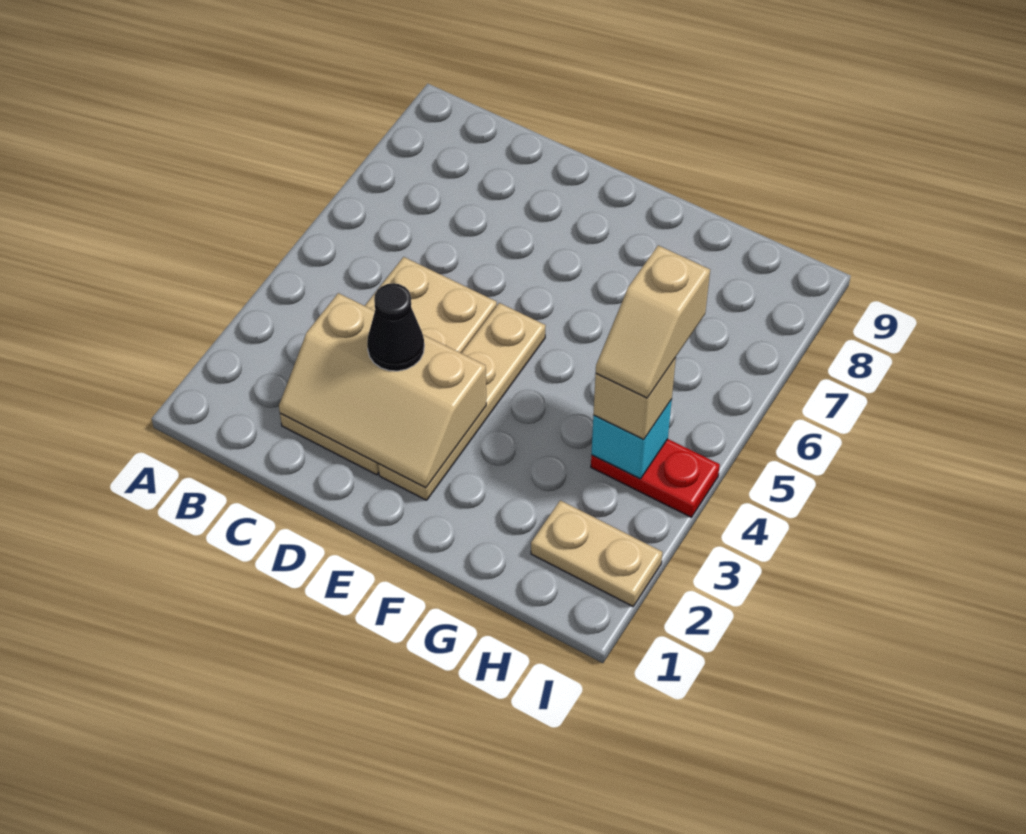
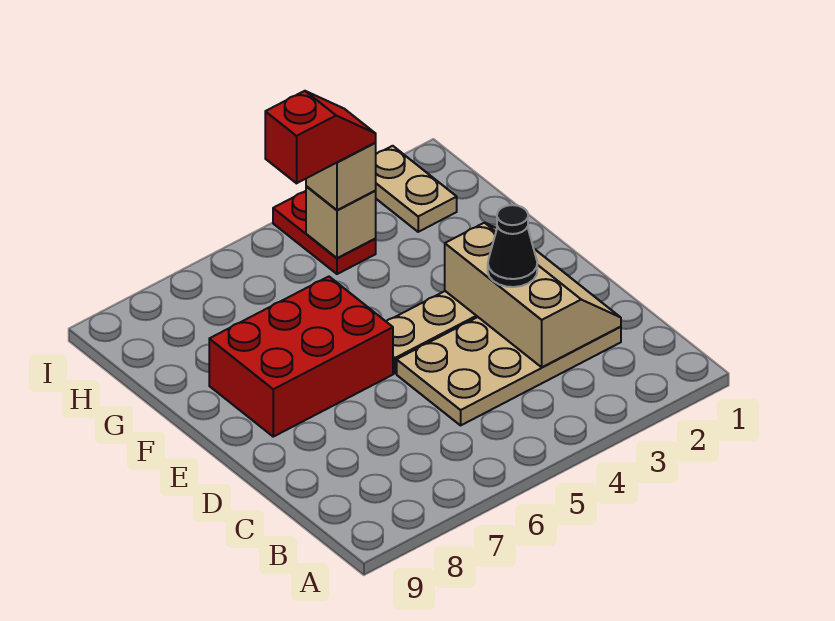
none -> red brick E6:F8 level 1
cyan brick H4 level 2 -> tan brick H4 level 2
tan slope H4:H5 level 4 top 5 -> red slope H4:H5 level 4 top 5

